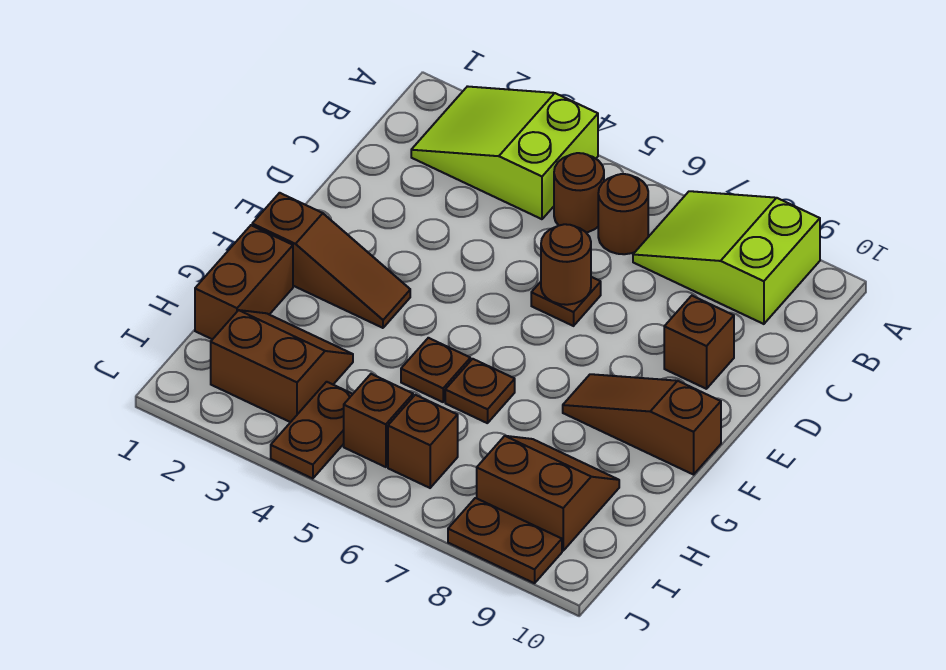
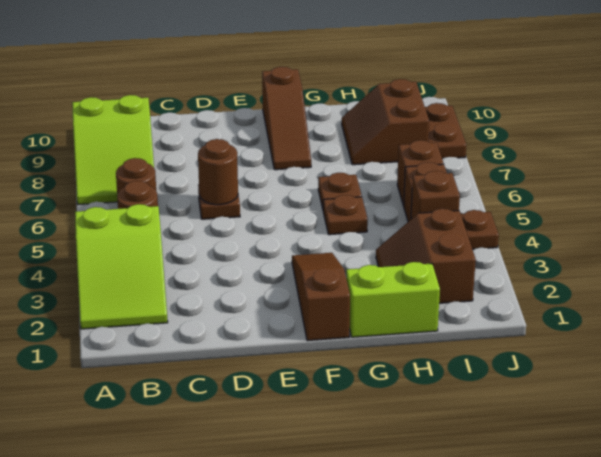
brown brick D9 level 1 -> brown brick I4 level 2
brown brick G1:H1 level 1 -> lime brick G1:H1 level 1

